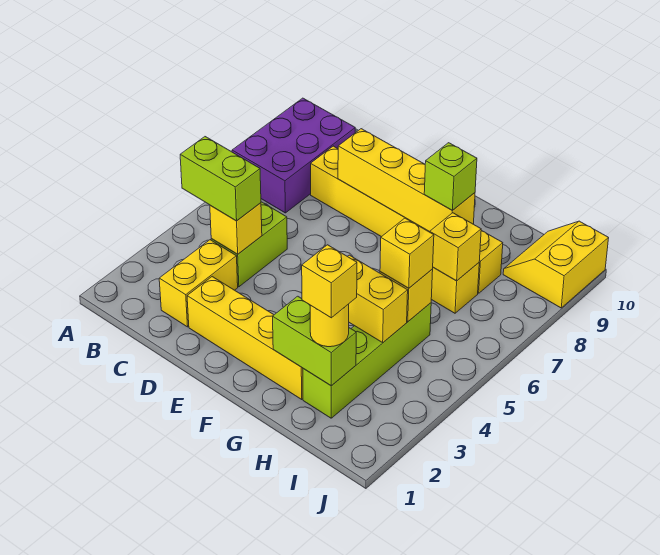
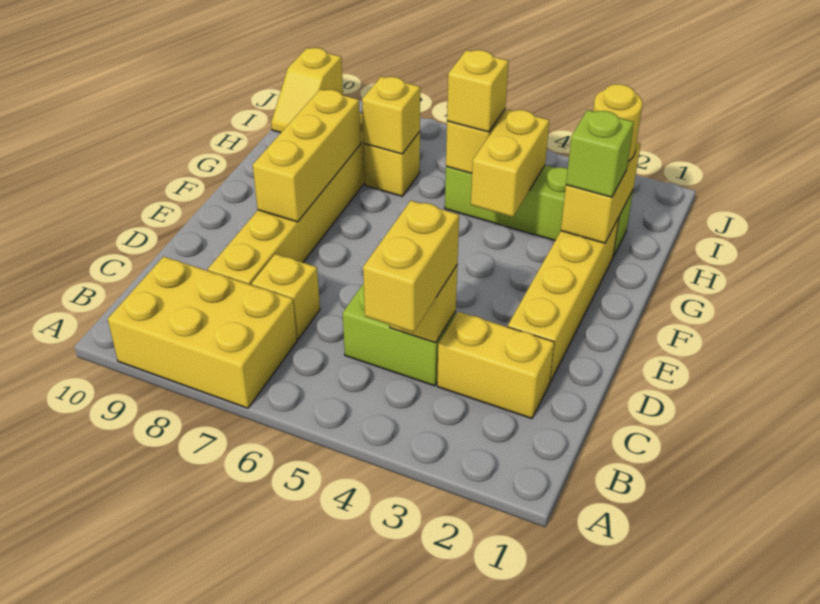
purple brick A7:B9 level 1 -> yellow brick A7:B9 level 1
lime brick B4:C4 level 3 -> yellow brick B4:C4 level 3
yellow brick D8:G8 level 2 -> yellow brick E8:G8 level 2
lime brick G2:H2 level 2 -> yellow brick G2:H2 level 2
lime brick G8 level 3 -> lime brick G2 level 3
yellow brick H2 level 4 -> yellow brick C7 level 1
yellow slope I9:J10 level 1 top J -> yellow slope I10:J10 level 1 top J

